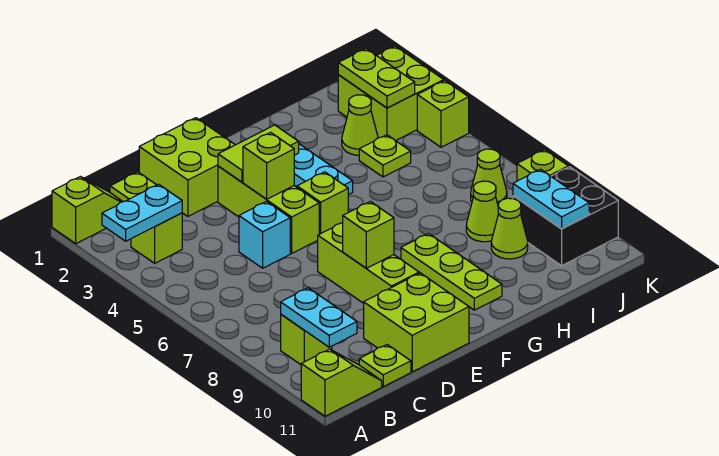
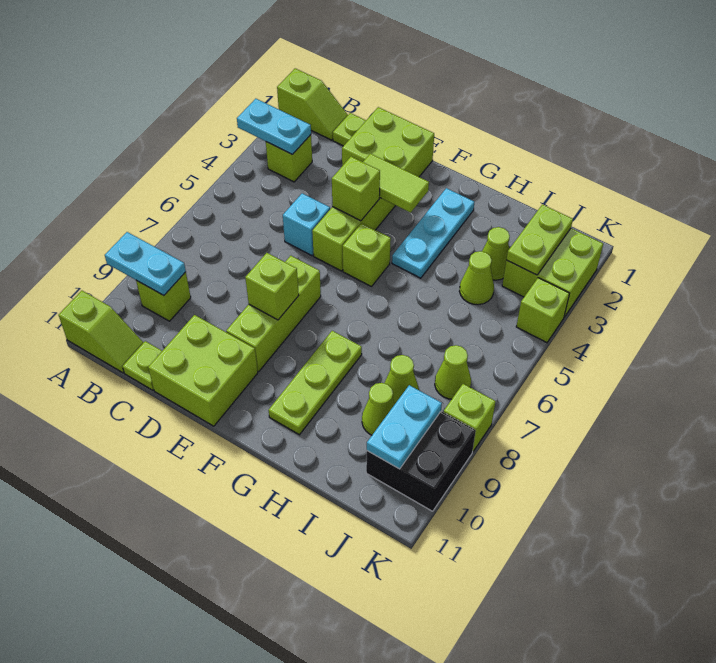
cyan plate B9:B10 level 2 -> cyan plate A9:B9 level 2
lime plate I4 level 1 -> lime cone I4 level 1

